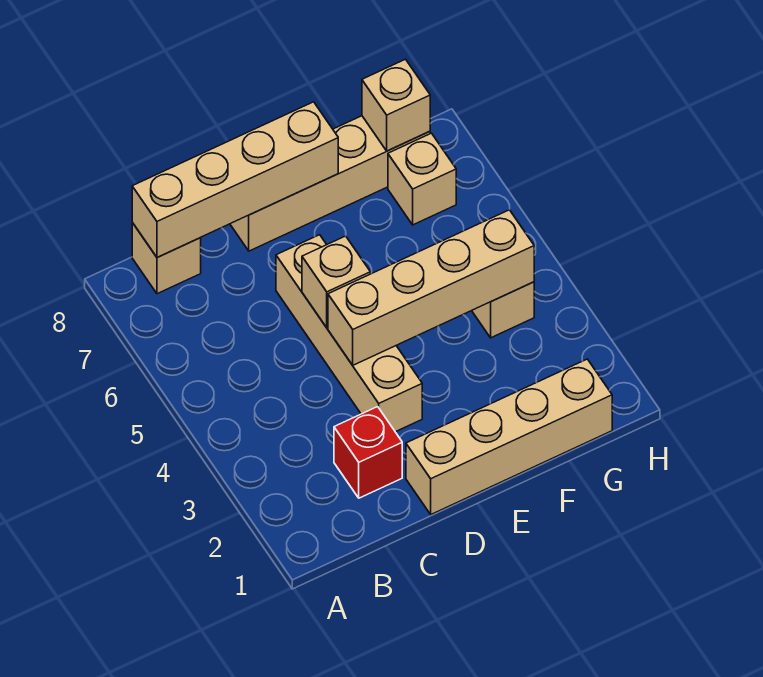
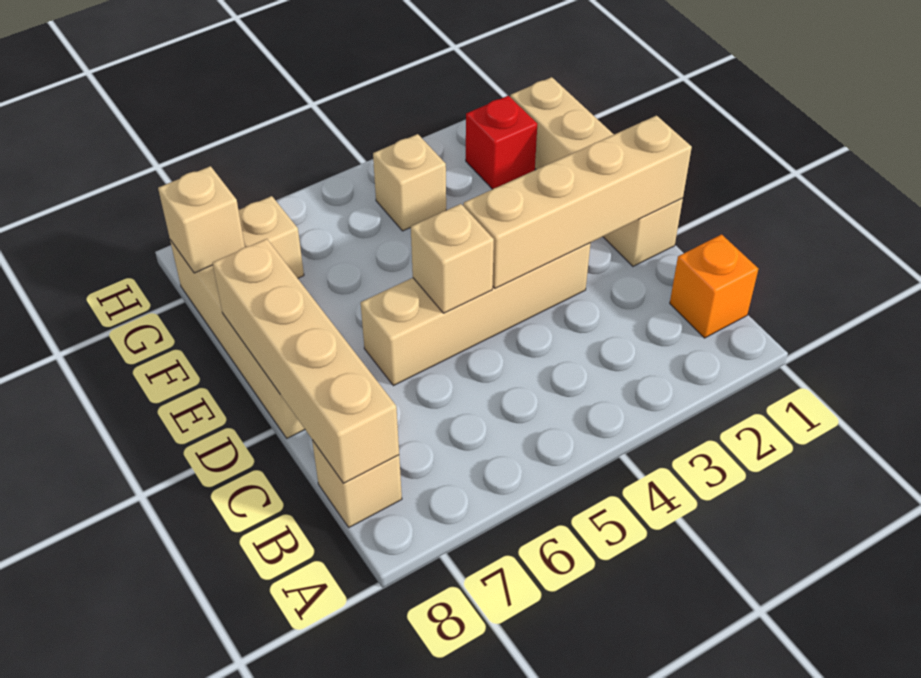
none -> orange brick B1 level 1
red brick C2 level 1 -> red brick G2 level 1
tan brick D4:G4 level 2 -> tan brick D1:D4 level 2

